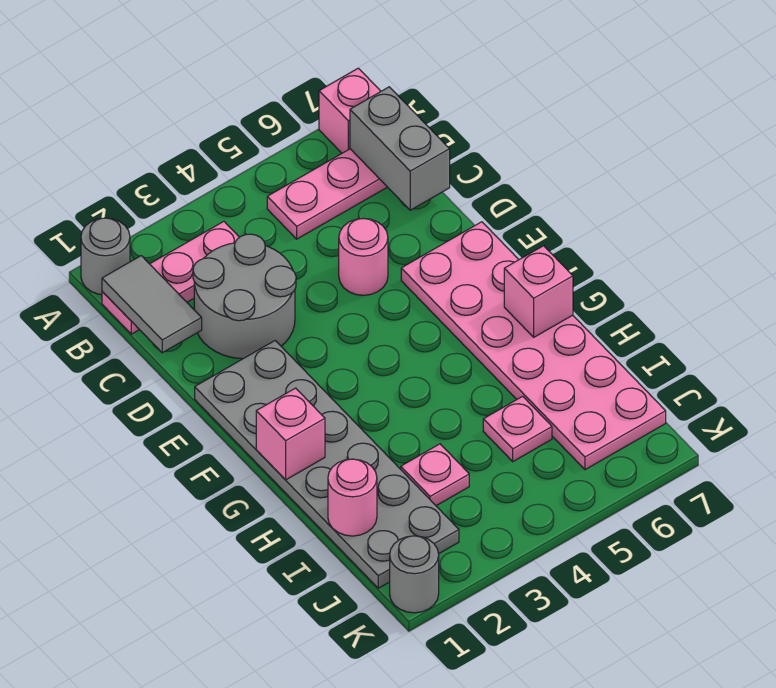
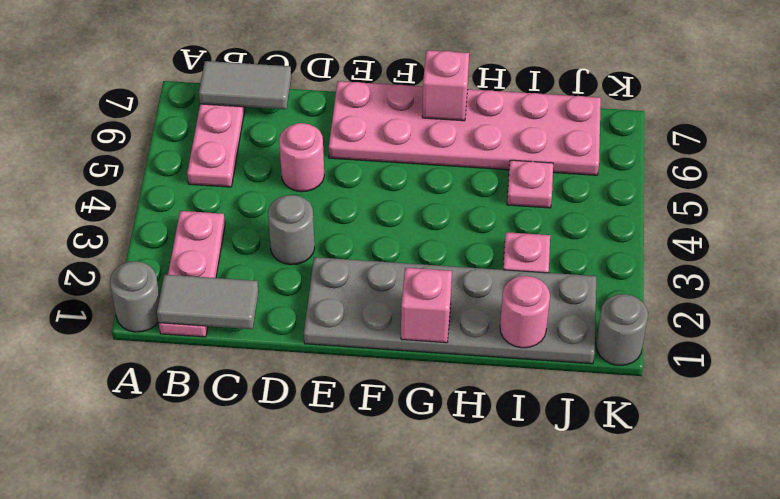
pink brick A7 level 1 -> none
grey brick B7:C7 level 2 -> grey tile B7:C7 level 2
grey round brick C2:D3 level 1 -> grey round brick D3 level 1

